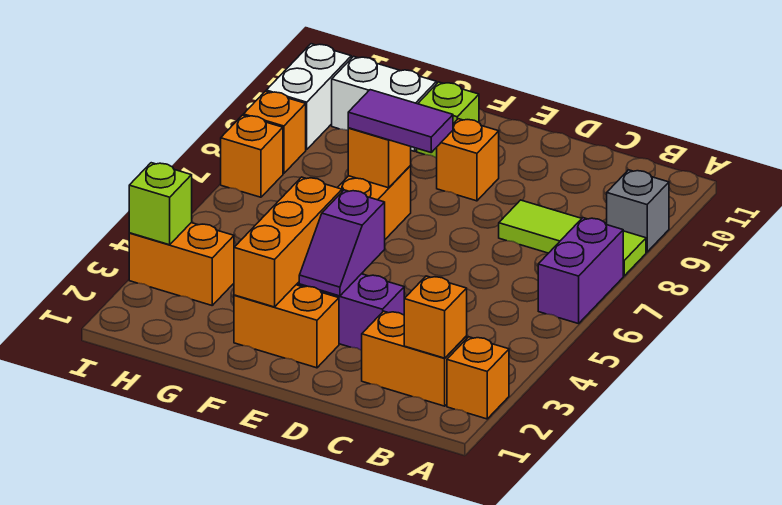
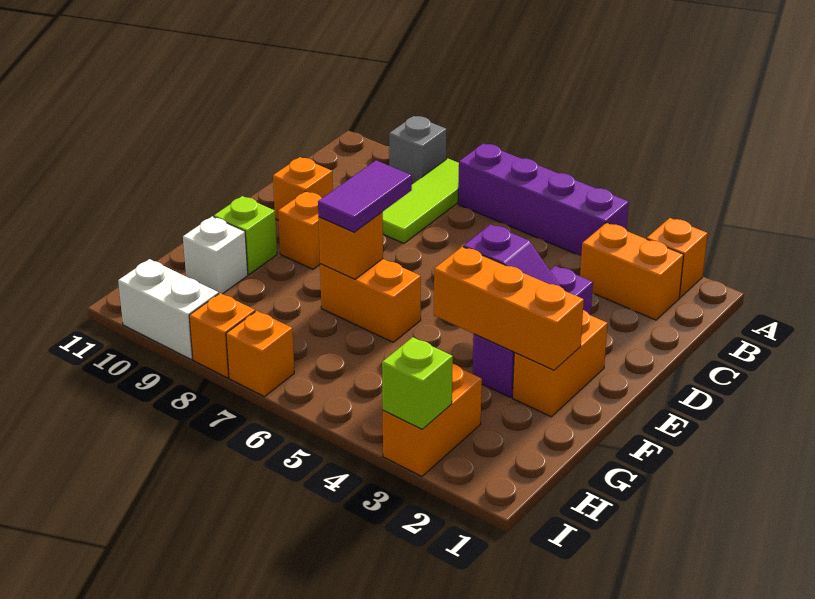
purple brick A6:A7 level 1 -> purple brick A4:A7 level 1
orange brick B2:C2 level 1 -> orange brick B2:B3 level 1
orange brick B2 level 2 -> orange brick D10 level 1
white brick G10:H10 level 1 -> white brick G10 level 1

